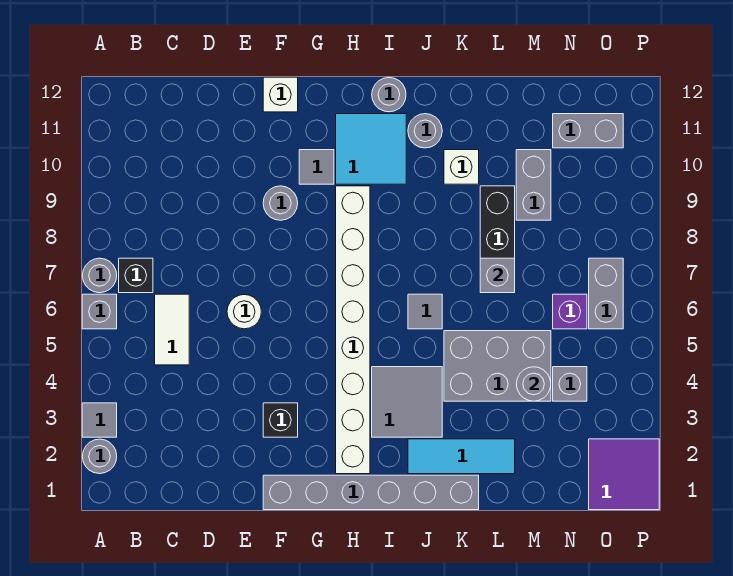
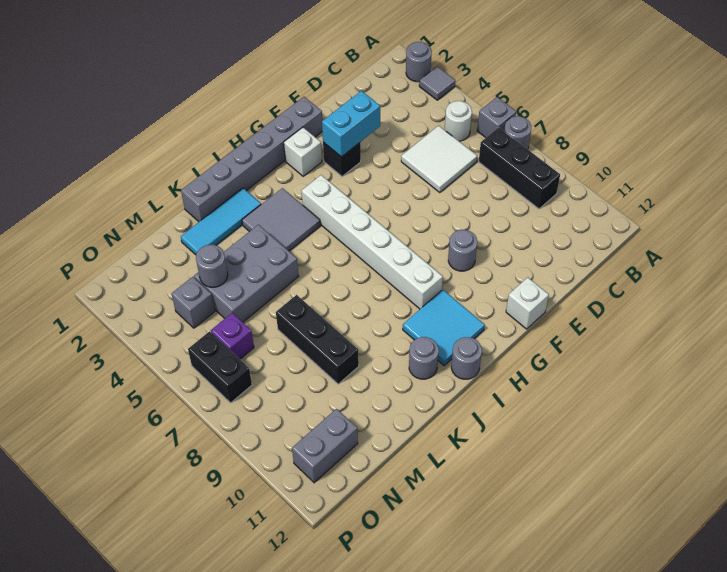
black brick B7 level 1 -> black brick B7:B9 level 1
white tile C5:C6 level 1 -> white tile C5:D6 level 1
none -> cyan brick E3:F3 level 2
white round brick E6 level 1 -> white round brick B5 level 1
grey tile G10 level 1 -> none
white brick H2:H9 level 1 -> white brick H4:H9 level 1
grey tile J6 level 1 -> none
white brick K10 level 1 -> white brick G2 level 1
grey brick L7 level 2 -> none
grey brick M9:M10 level 1 -> none
purple tile O1:P2 level 1 -> none
grey brick O6:O7 level 1 -> black brick O6:O7 level 1

